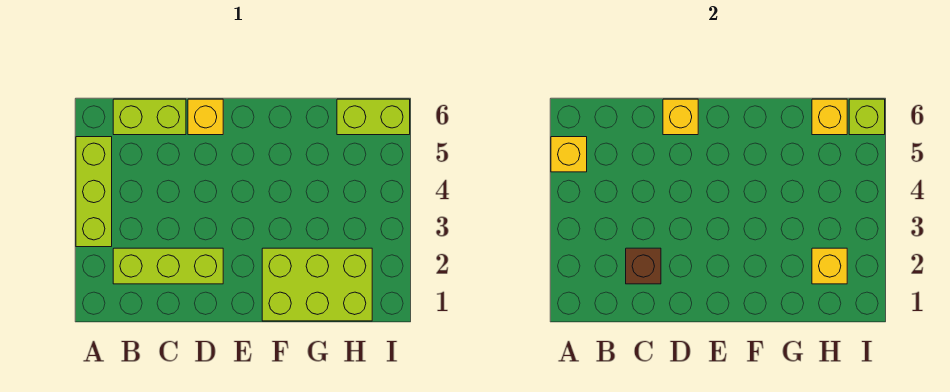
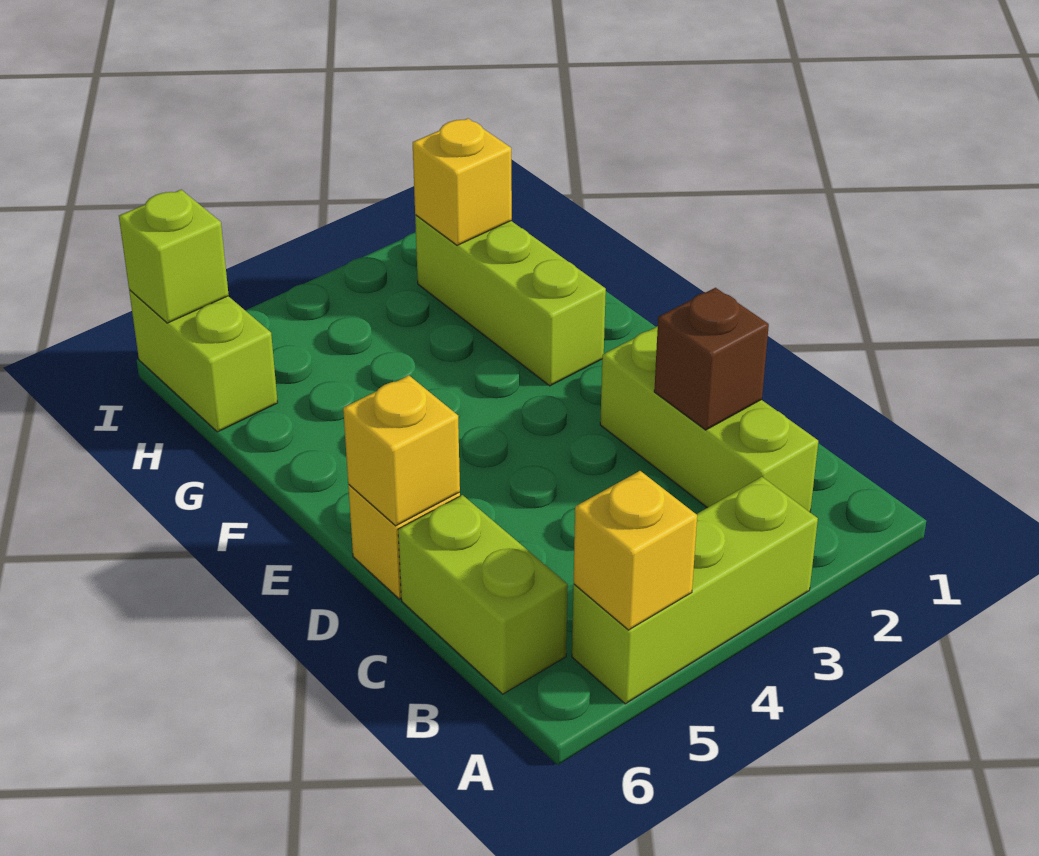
lime brick F1:H2 level 1 -> lime brick F2:H2 level 1
yellow brick H6 level 2 -> none

